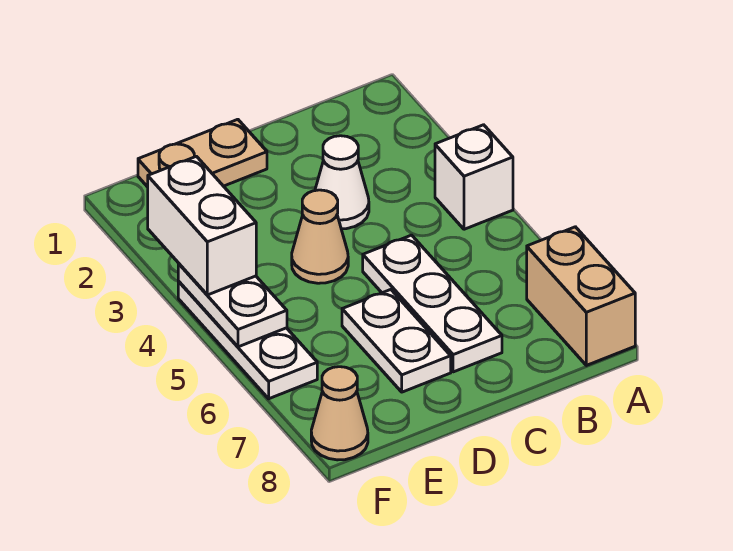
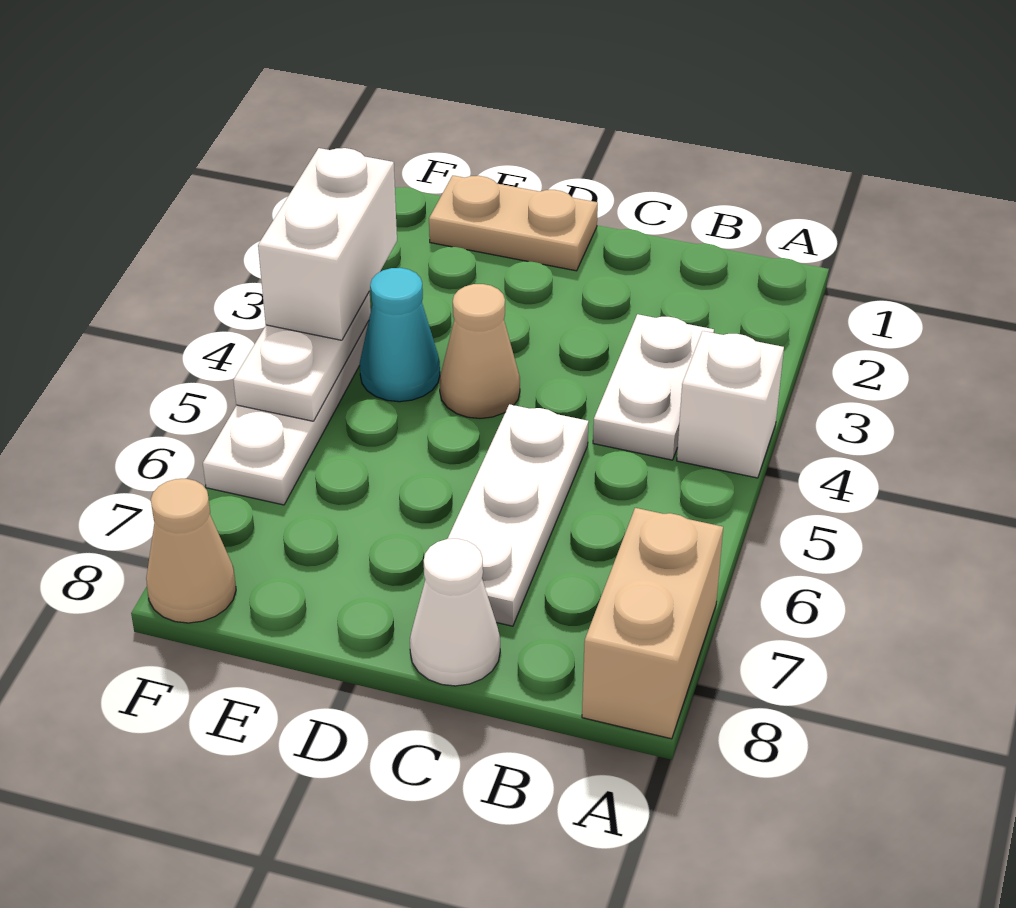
white cone C3 level 1 -> white cone C8 level 1
white plate D6:D7 level 1 -> white plate B3:B4 level 1
none -> cyan cone E4 level 1

